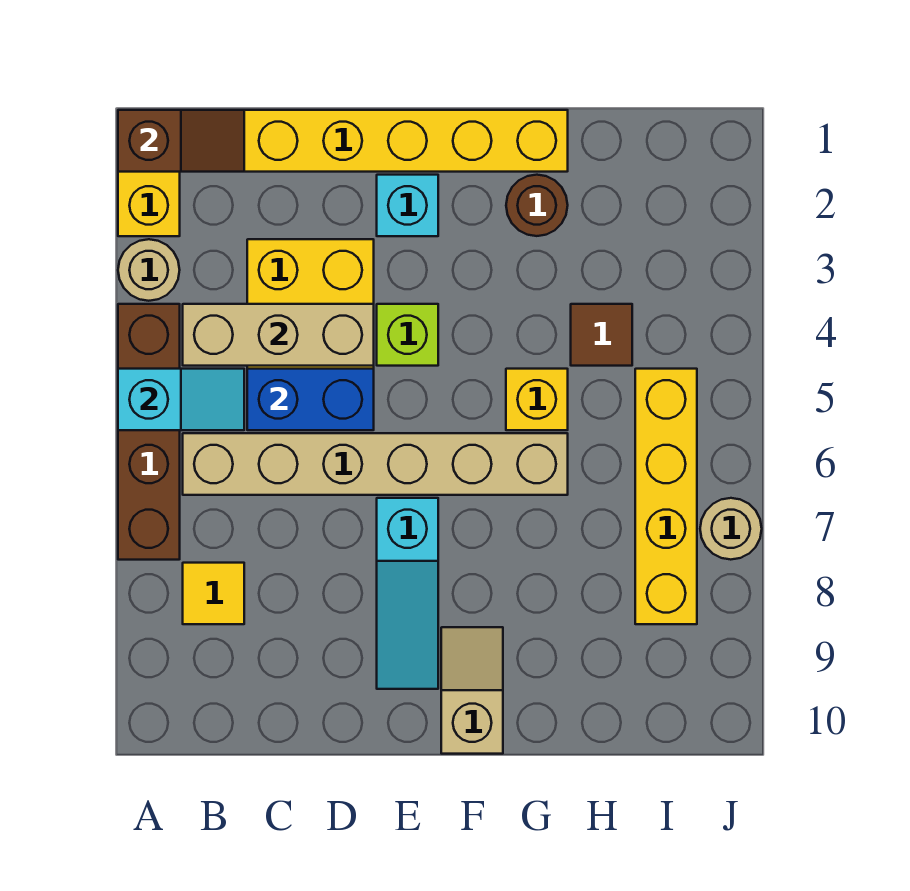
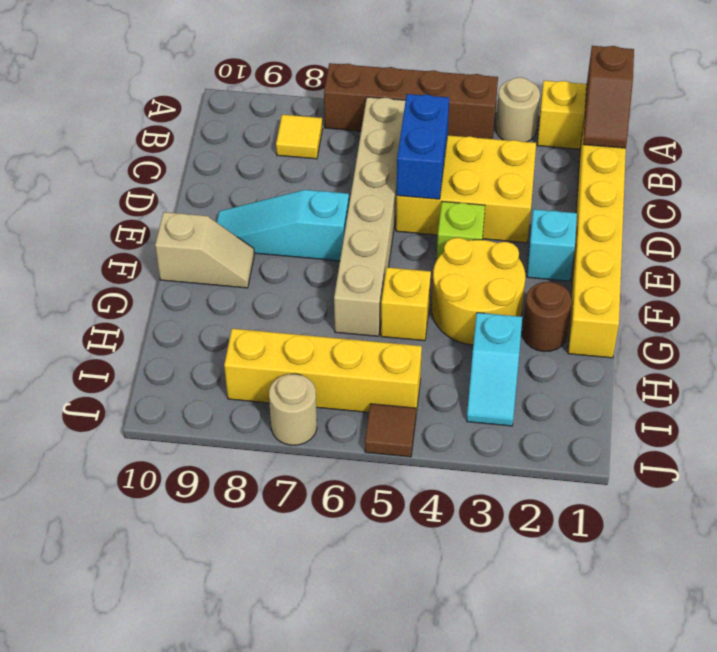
cyan slope A5:B5 level 2 top A -> cyan slope H3:I3 level 1 top H
tan brick B4:D4 level 2 -> none
none -> yellow round brick F3:G4 level 1
brown tile H4 level 1 -> brown tile J5 level 1

